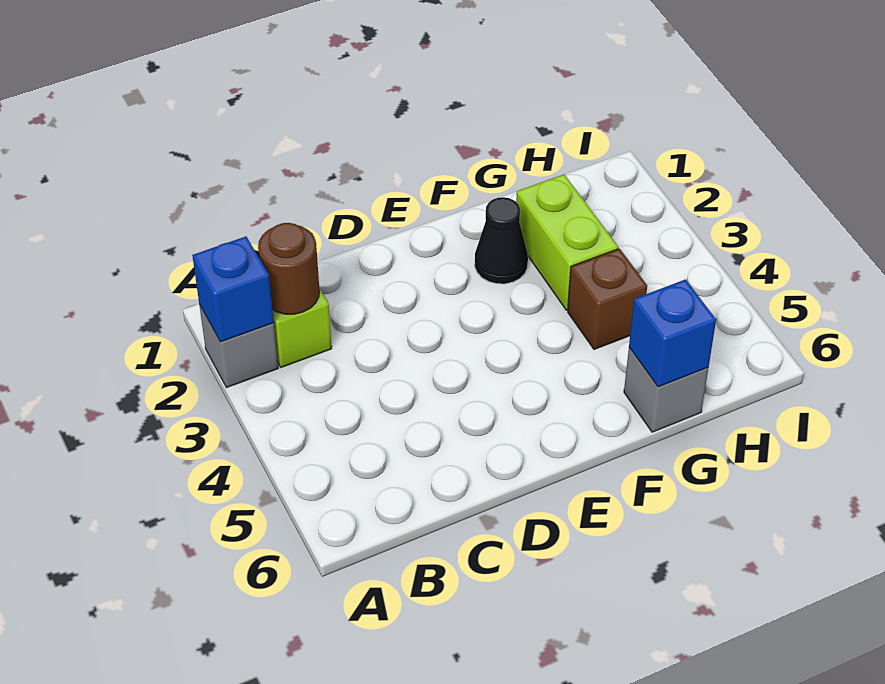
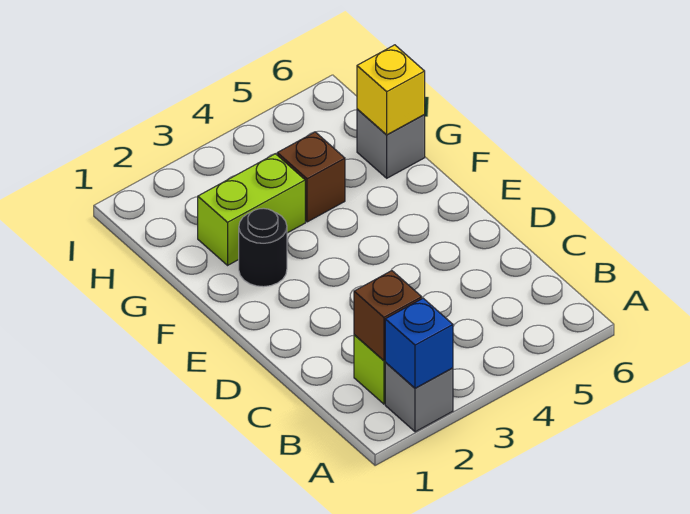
brown round brick B2 level 2 -> brown brick B2 level 2
black cone F2 level 1 -> black round brick F2 level 1
blue brick G6 level 2 -> yellow brick G6 level 2

